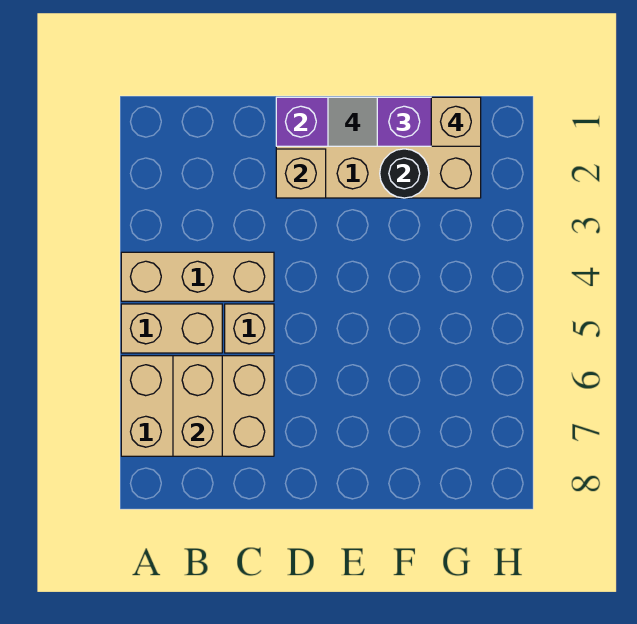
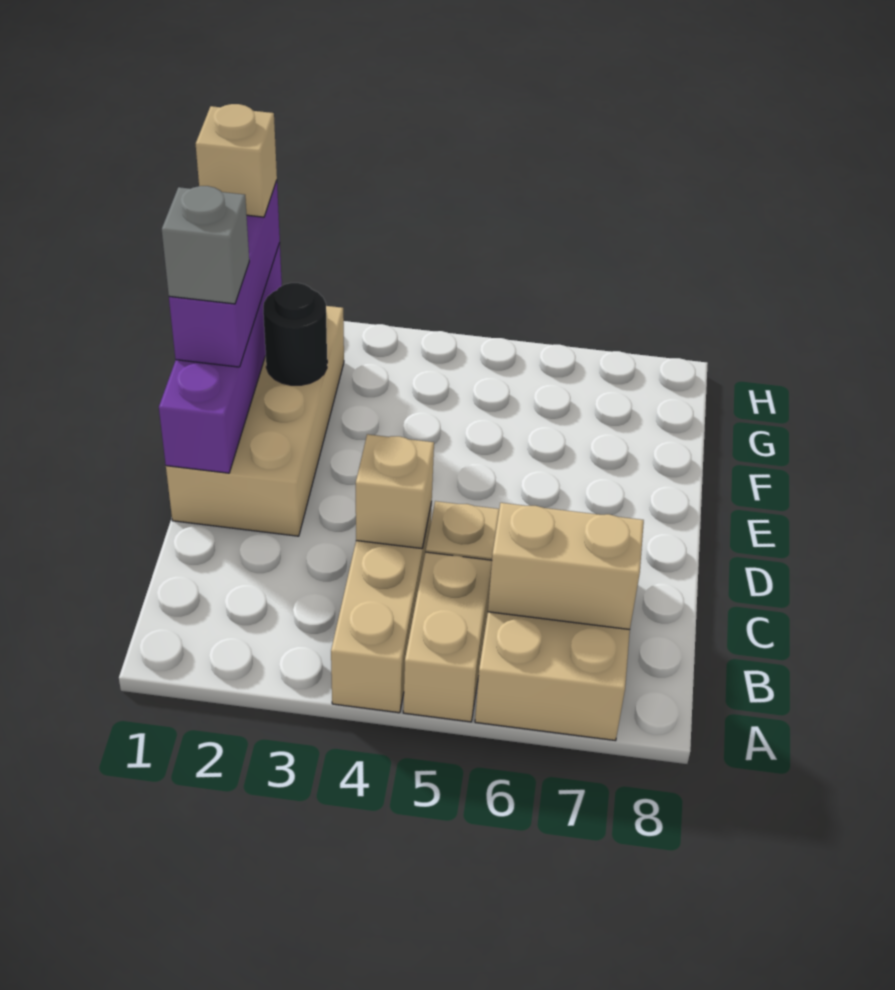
tan brick D2 level 2 -> tan brick C4 level 2
grey tile E1 level 4 -> grey brick E1 level 4

